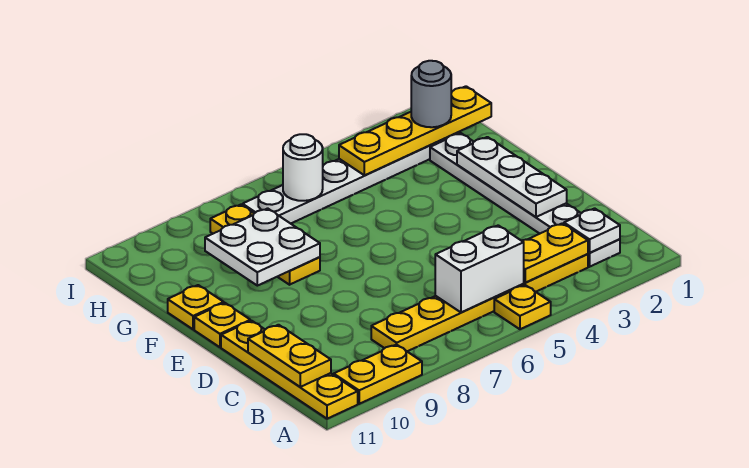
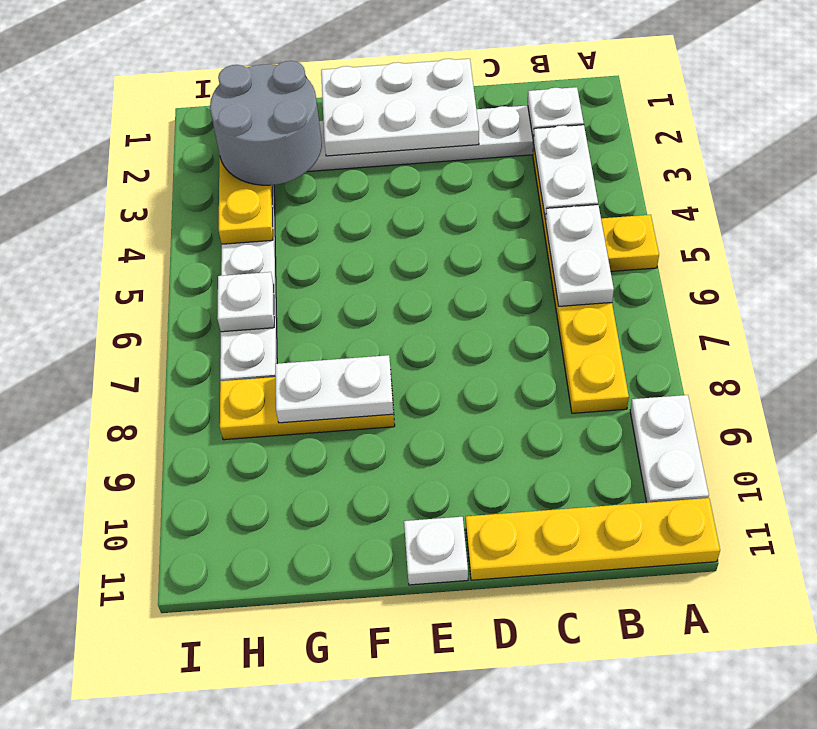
yellow plate A9:A10 level 1 -> white plate A9:A10 level 1
yellow plate B3:B4 level 2 -> white plate B3:B4 level 2
white brick B5:B6 level 2 -> white plate B5:B6 level 2
yellow plate B11:C11 level 2 -> none
white plate D2:F2 level 2 -> white plate D1:F2 level 2
yellow plate E11 level 1 -> white plate E11 level 1
white plate F8:G9 level 2 -> white plate F8:G8 level 2
yellow plate F11 level 1 -> none
grey round brick H2 level 3 -> grey round brick G2:H3 level 3
white round brick H6 level 2 -> white plate H6 level 2

